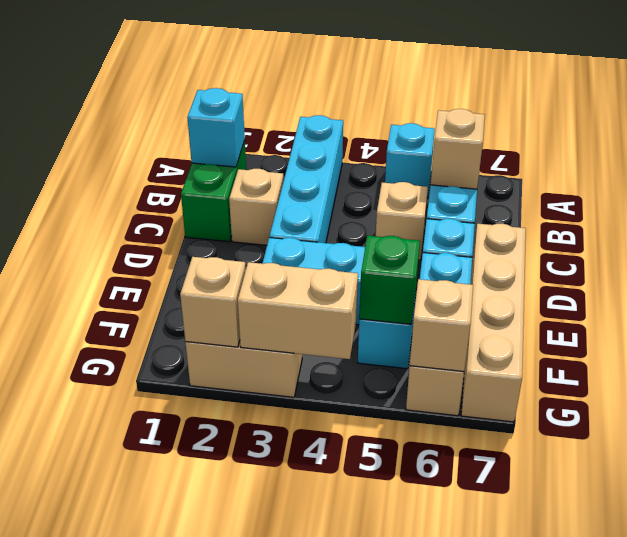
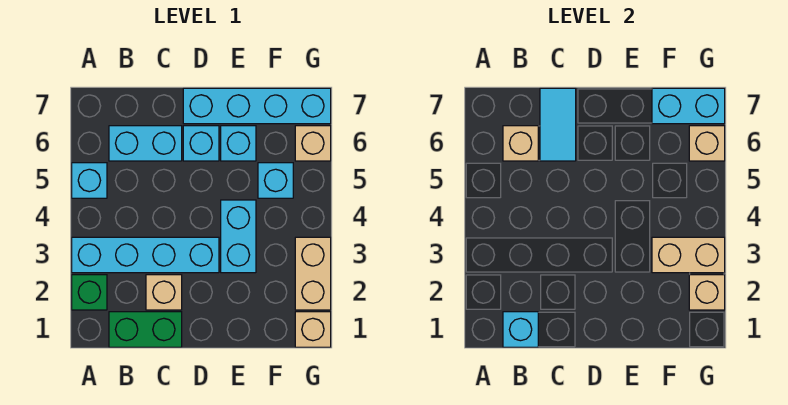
tan brick C5 level 1 -> tan brick G1 level 1
none -> cyan tile C6:C7 level 2
tan brick D7:G7 level 1 -> cyan brick D7:G7 level 1
green brick F5 level 2 -> green brick A2 level 1
none -> cyan brick F7:G7 level 2
tan brick G3:G4 level 2 -> tan brick F3:G3 level 2

